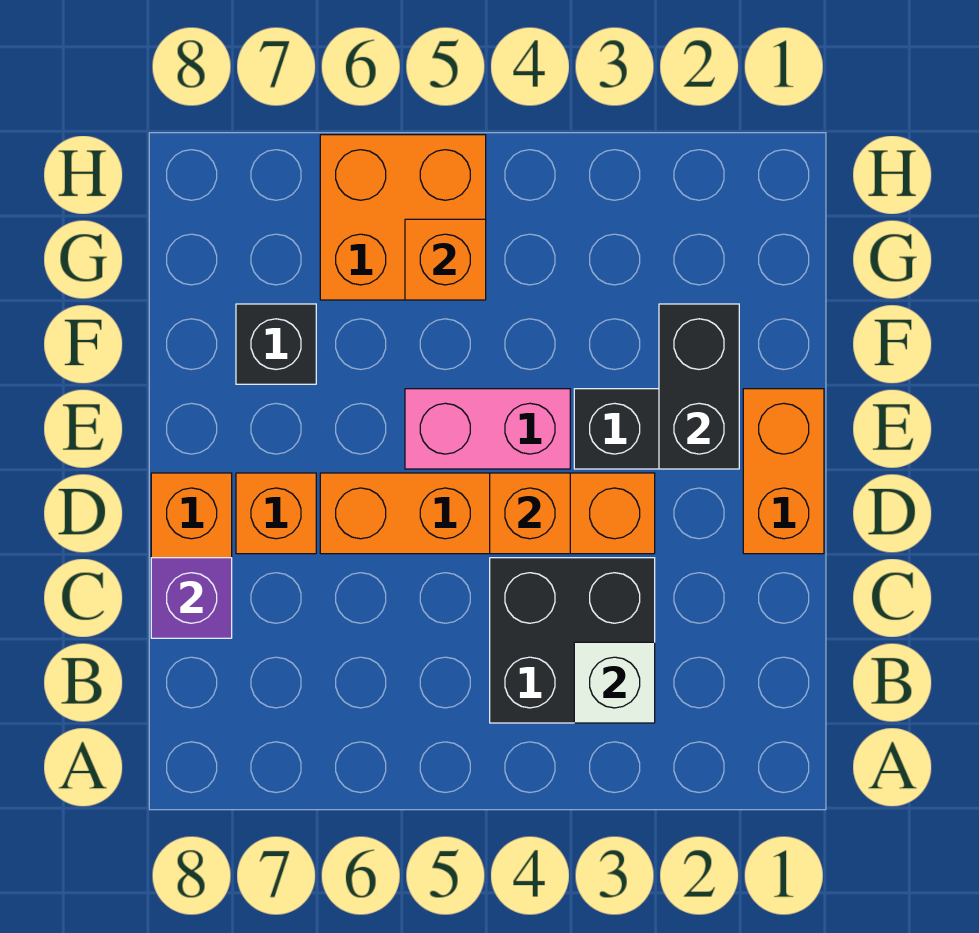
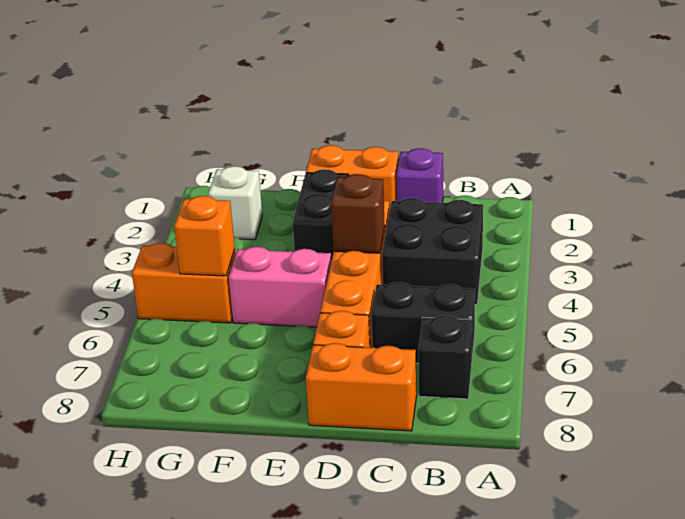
white brick B3 level 2 -> white brick G2 level 1
purple brick C8 level 2 -> purple brick C1 level 1
orange brick D4 level 2 -> brown brick D4 level 2
black brick E2:F2 level 2 -> black brick B6:C6 level 1
pink brick E4:E5 level 1 -> pink brick E5:F5 level 1
black brick F7 level 1 -> black brick B7 level 1
orange brick G5:H6 level 1 -> orange brick G5:H5 level 1

